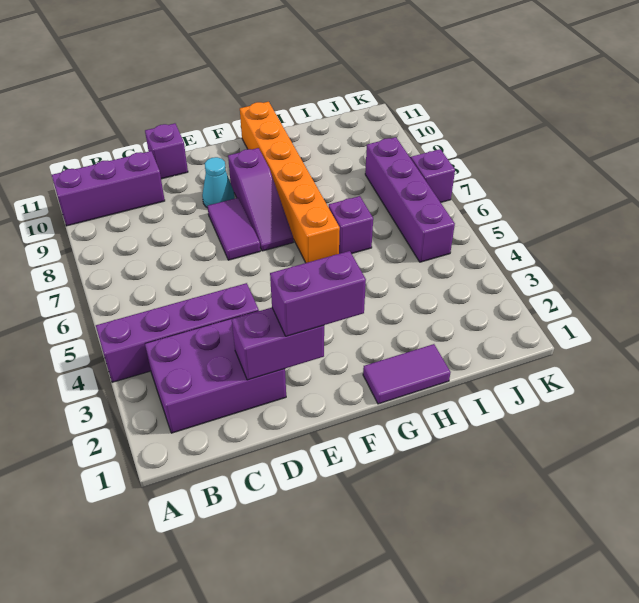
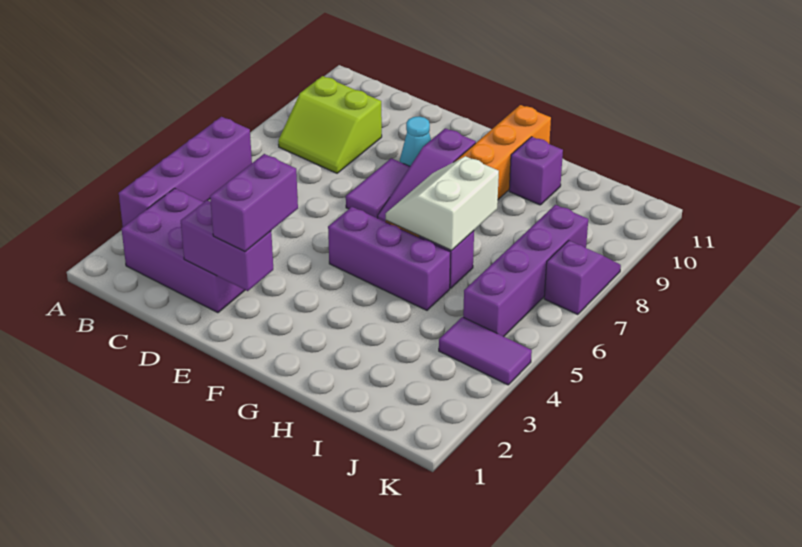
purple brick A4:D4 level 1 -> purple brick A3:A6 level 1
purple brick A10:C10 level 1 -> purple brick F5:H5 level 1
none -> lime slope B8:C9 level 1 top 9
purple brick D11 level 1 -> purple brick H10 level 1
purple brick E2:F2 level 3 -> purple brick E2:E3 level 3
purple tile G1:H1 level 1 -> purple tile J4:K4 level 1
none -> white slope G6:H7 level 2 top H

